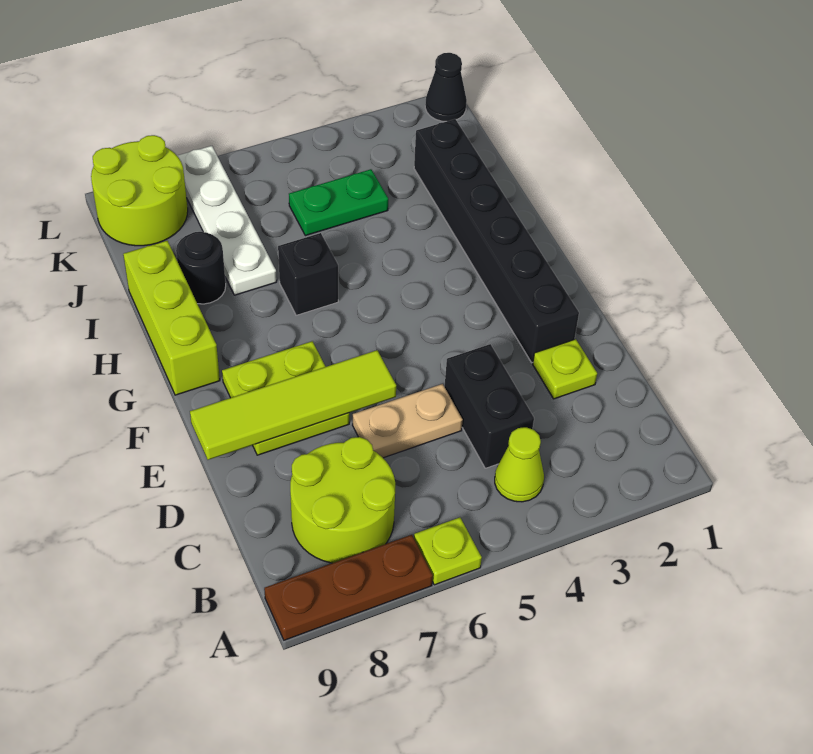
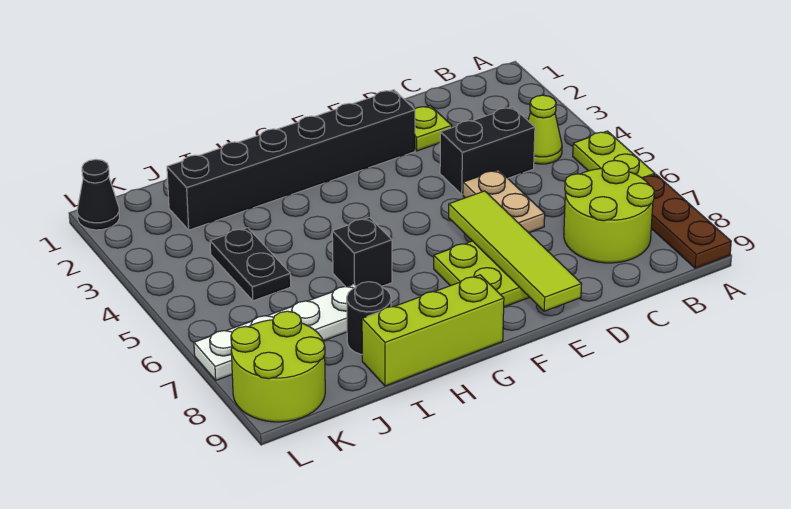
lime plate A6 level 1 -> lime plate A5:A6 level 1
green plate J4:J5 level 1 -> black plate J4:J5 level 1

